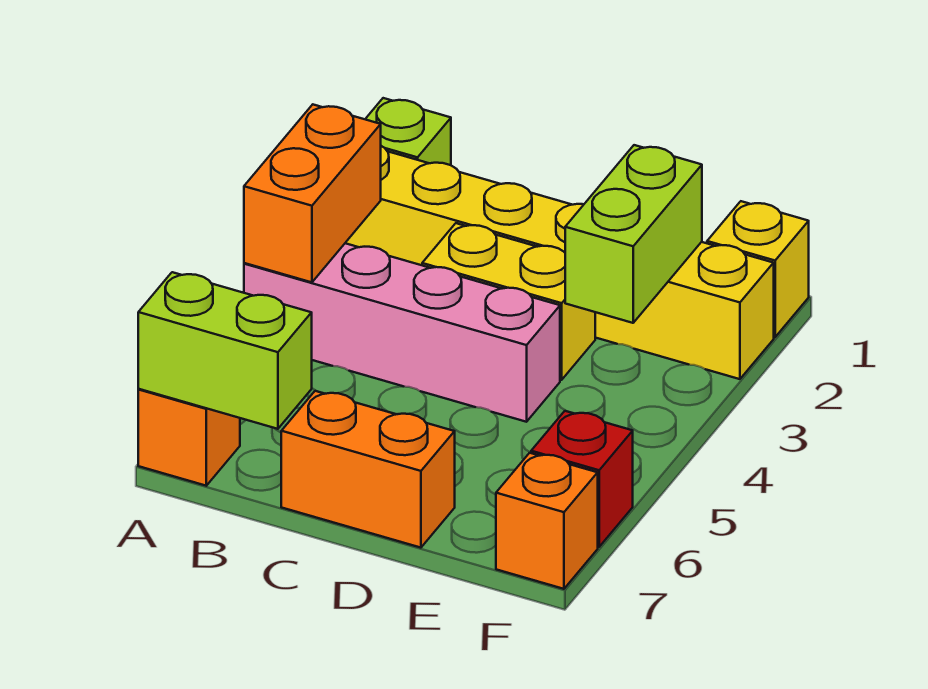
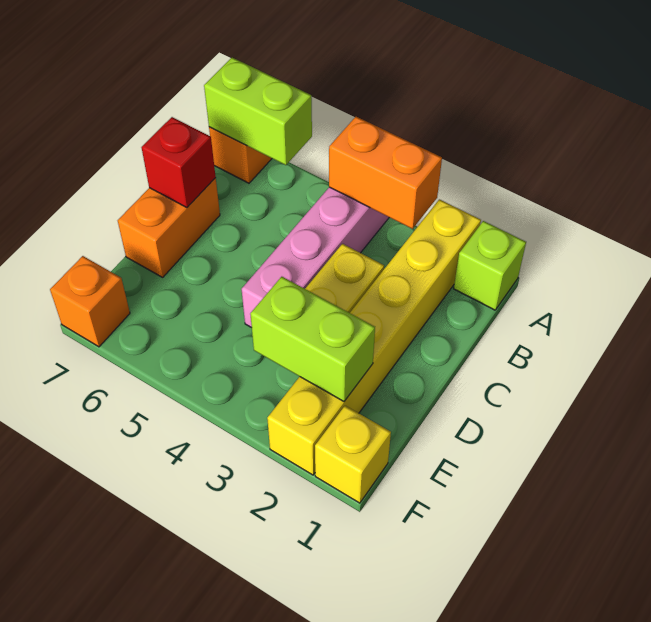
lime brick A7:B7 level 2 -> lime brick A6:A7 level 2
red brick F6 level 1 -> red brick C7 level 2

